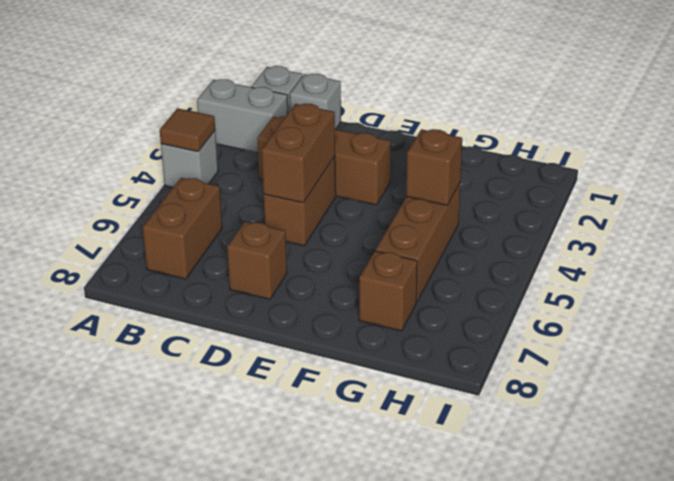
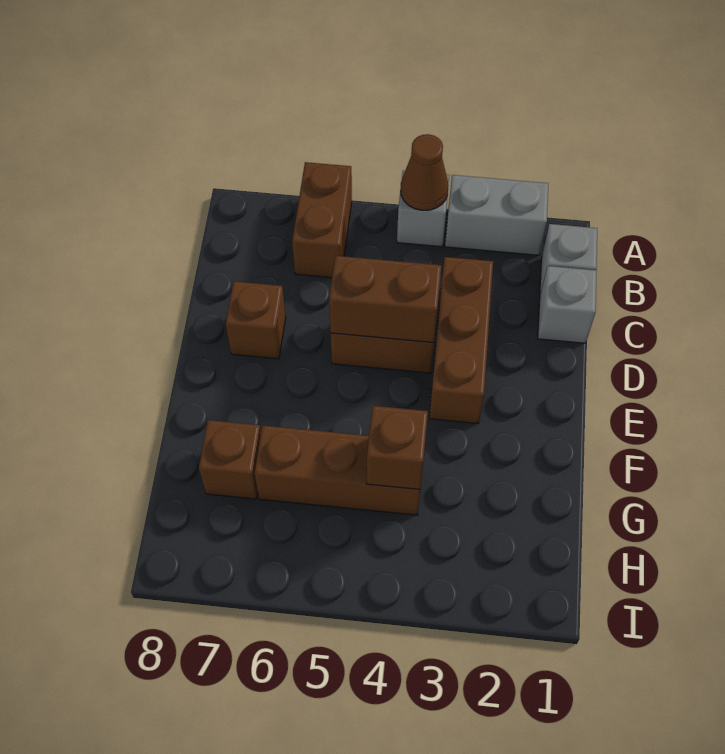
grey brick A2:B2 level 1 -> grey brick A2:A3 level 1
brown tile A4 level 2 -> brown cone A4 level 2
brown brick B6:B7 level 1 -> brown brick A6:B6 level 1

